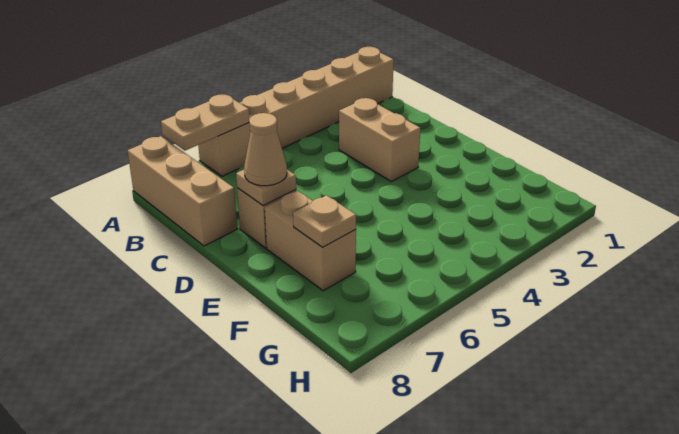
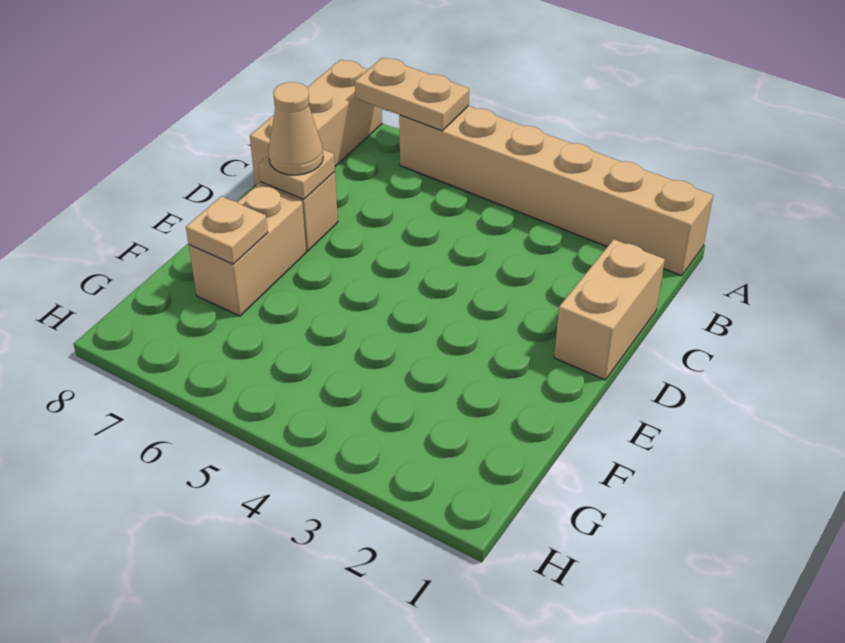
tan brick C3:D3 level 1 -> tan brick C1:D1 level 1

